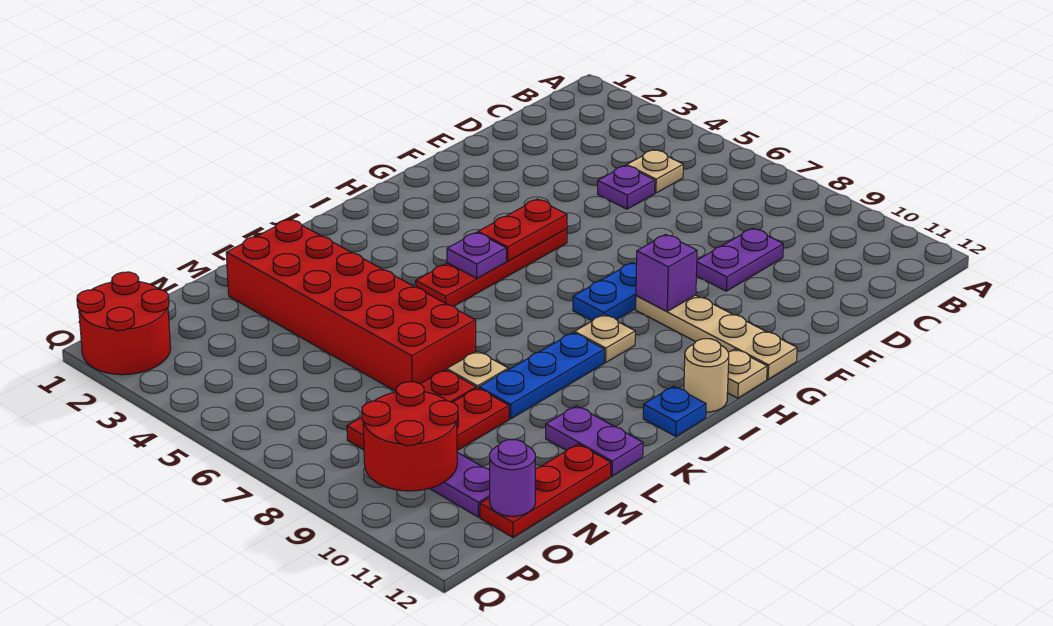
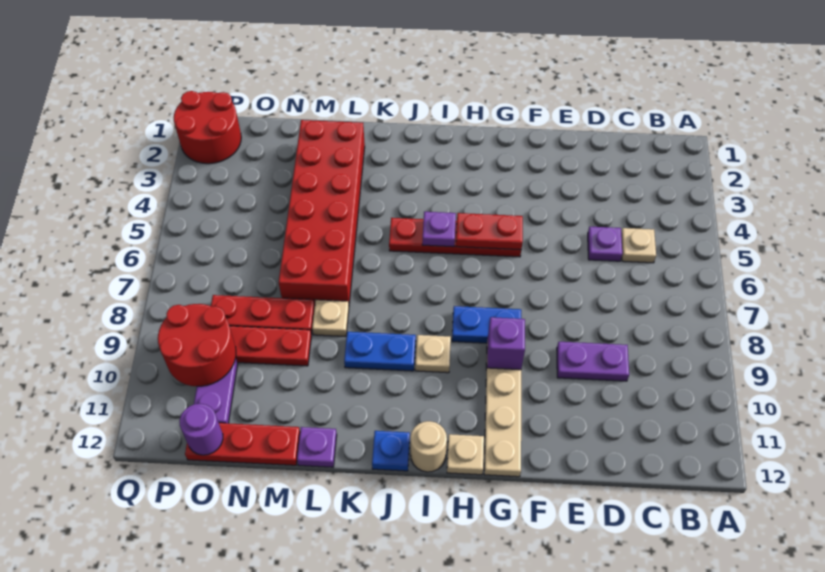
blue plate J9:L9 level 1 -> blue plate J9:K9 level 1
purple plate L11:L12 level 1 -> purple plate L12 level 1

